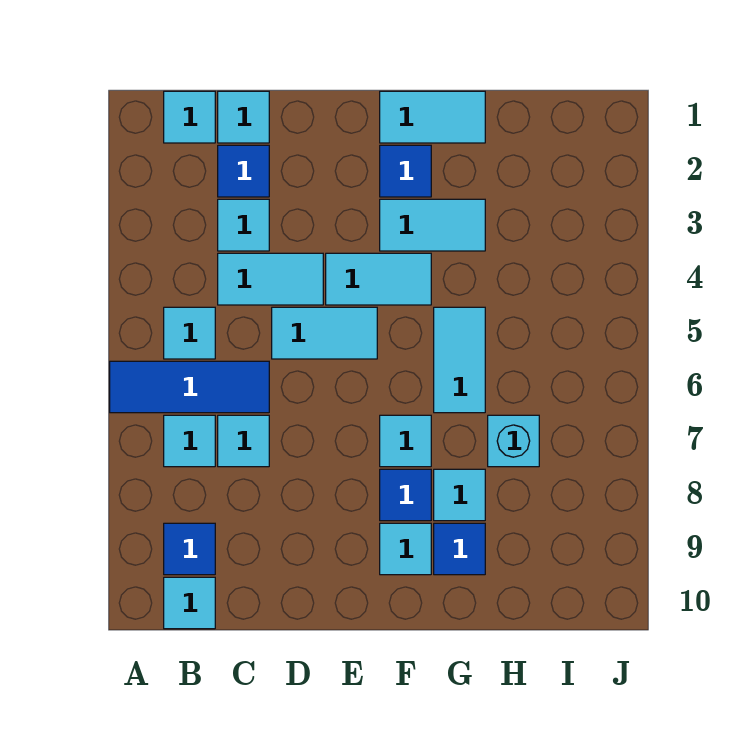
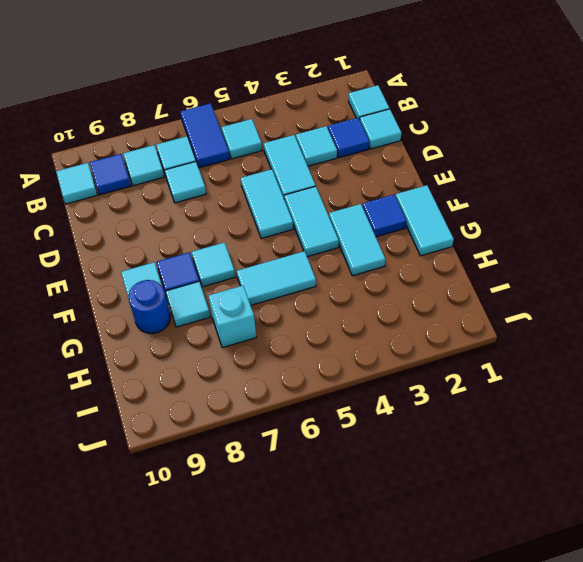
blue tile A6:C6 level 1 -> blue tile A6:B6 level 1
none -> cyan tile B8 level 1
blue tile G9 level 1 -> blue round brick G9 level 1

